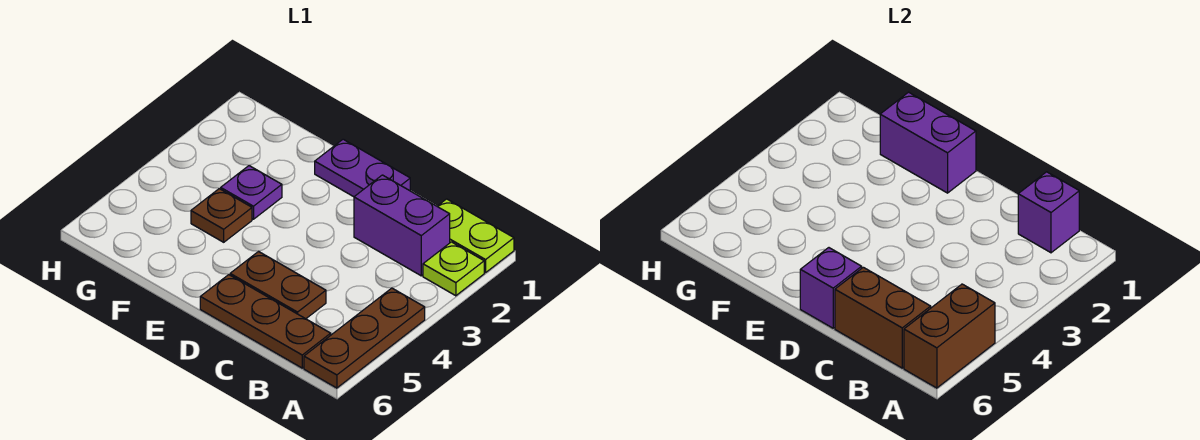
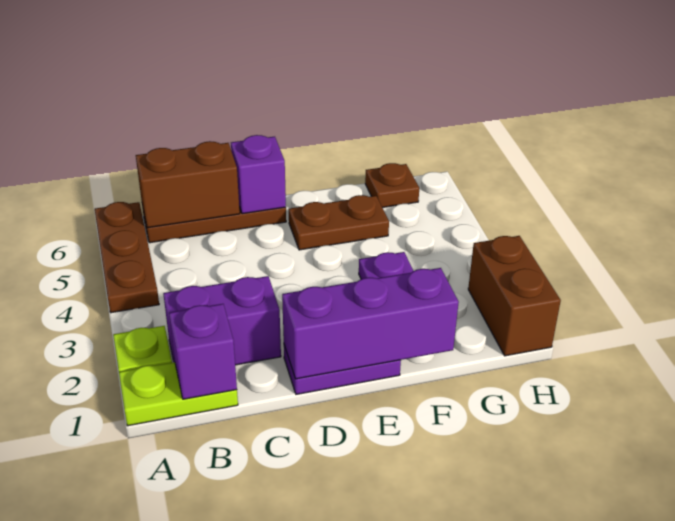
brown brick A5:A6 level 2 -> brown brick H1:H2 level 1
brown plate C5:D5 level 1 -> brown plate E5:F5 level 1
purple brick E1:F1 level 2 -> purple brick D1:F1 level 2
brown plate F4 level 1 -> brown plate G6 level 1

